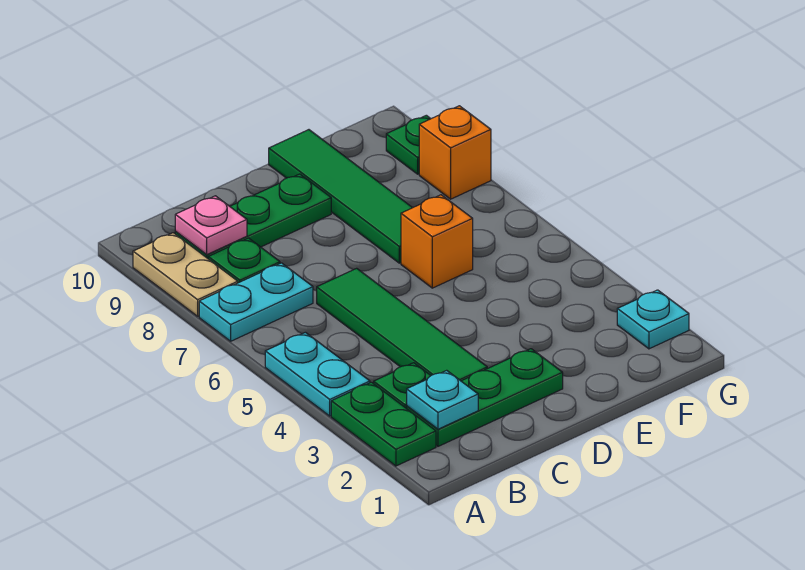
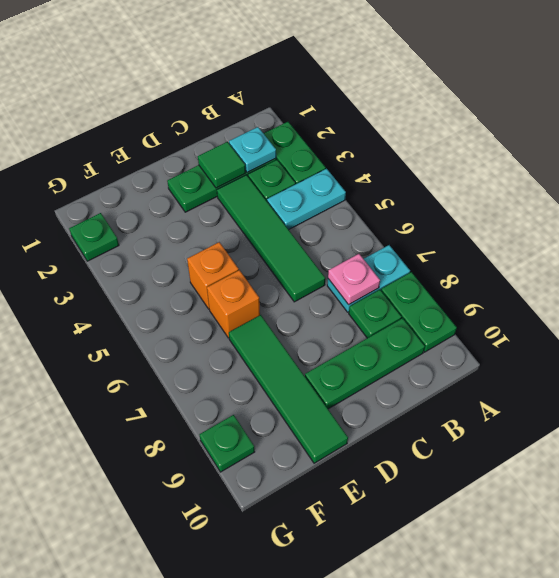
cyan plate A4:A5 level 1 -> cyan plate A4:B4 level 1
tan plate A8:A9 level 1 -> green plate A8:A9 level 1
pink plate B9 level 2 -> pink plate B7 level 2
none -> green tile C2 level 2
cyan plate G2 level 1 -> green plate G2 level 1
orange brick G8 level 1 -> orange brick E5 level 1

